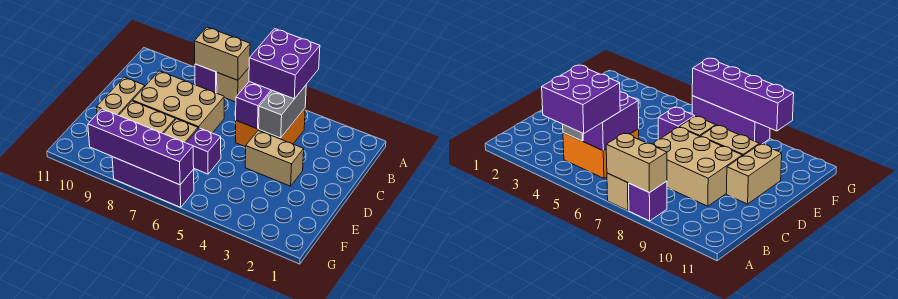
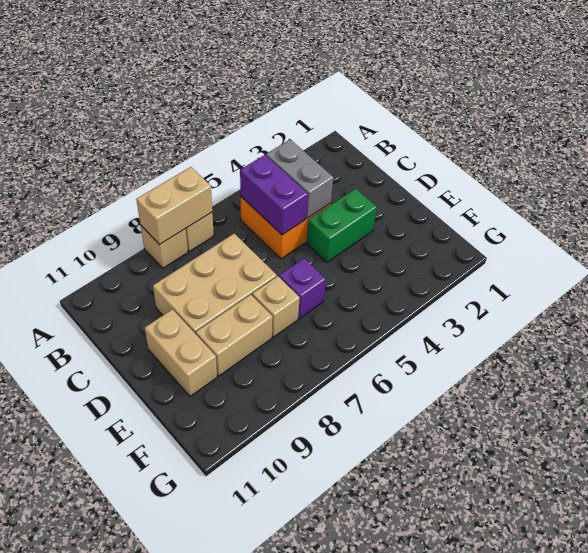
purple brick A4:B5 level 3 -> none
purple brick A8 level 1 -> tan brick A8 level 1
tan brick D3:D4 level 1 -> green brick D3:D4 level 1
purple brick G6:G8 level 1 -> none
purple brick G6:G9 level 2 -> none

